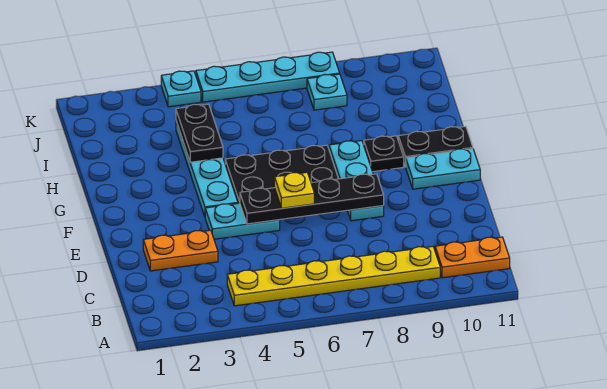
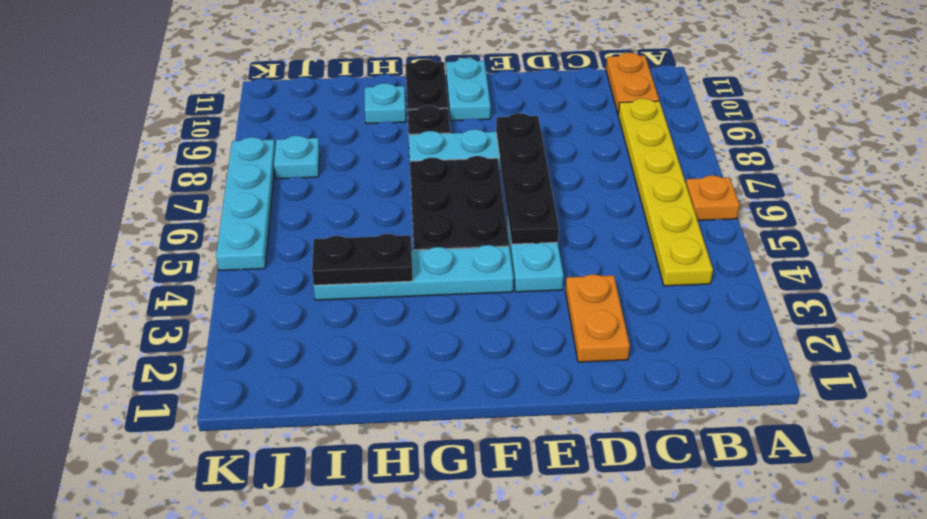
none -> orange plate A6 level 1
yellow plate E6 level 3 -> none
cyan plate K4 level 1 -> cyan plate H10 level 1

